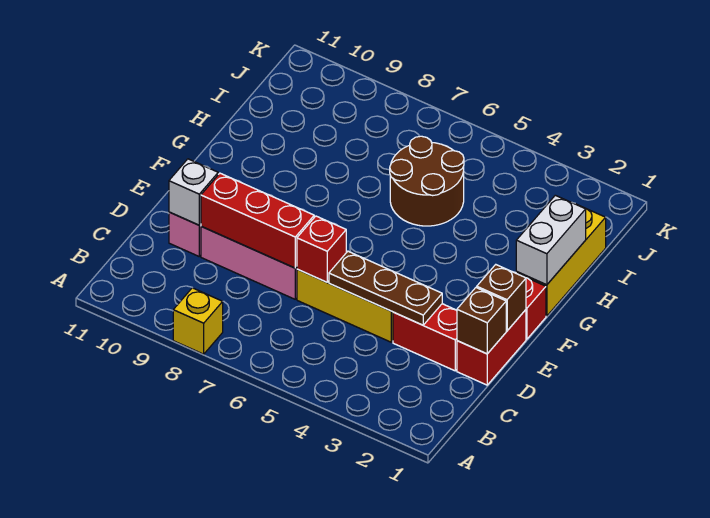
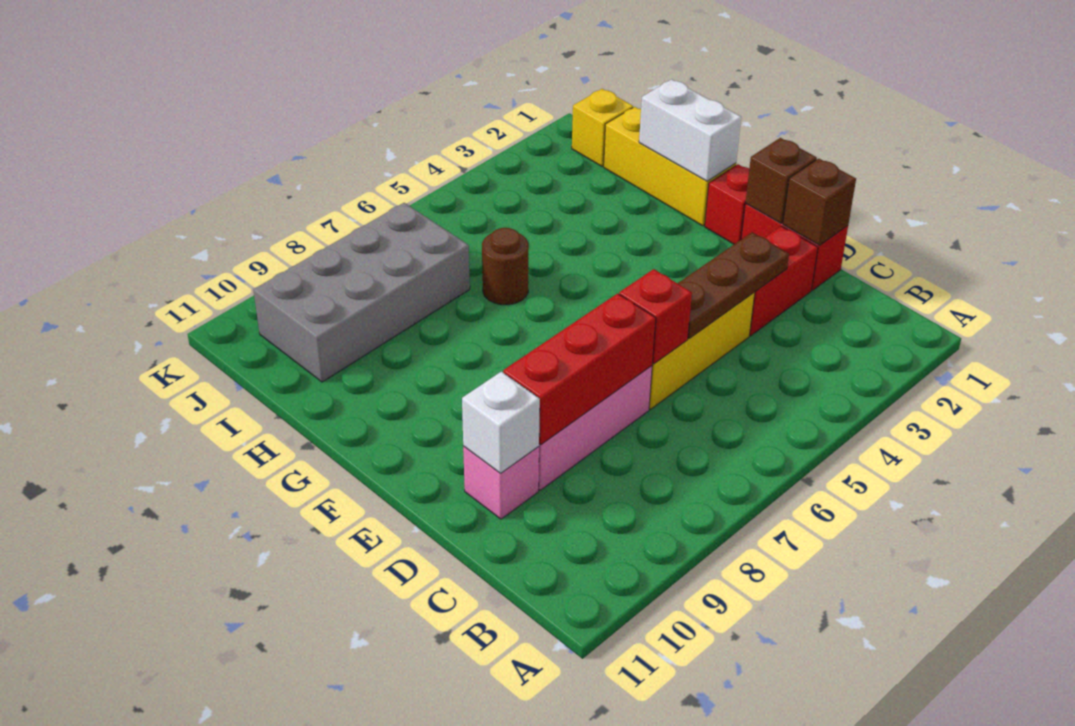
yellow brick A8 level 1 -> yellow brick J1 level 1
brown round brick H5:I6 level 1 -> brown round brick H6 level 1
none -> grey brick I7:J10 level 1

